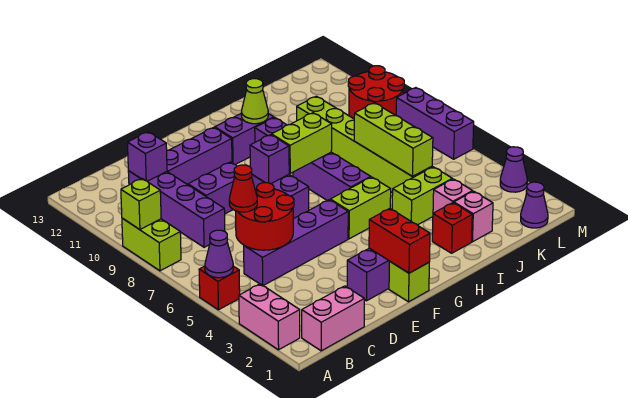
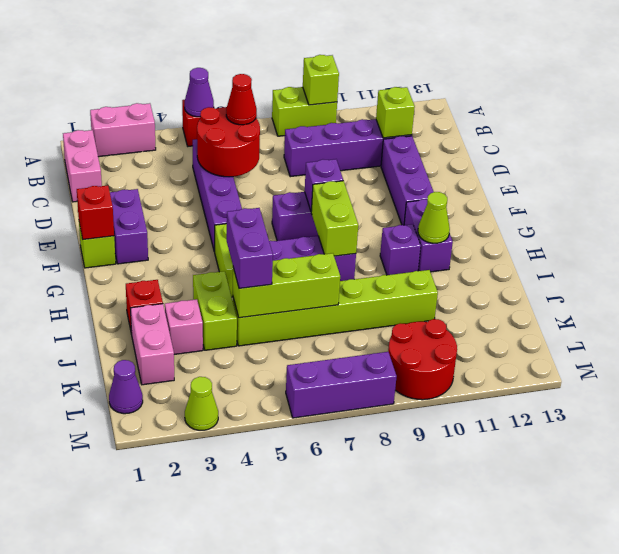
purple brick C11 level 2 -> lime brick C11 level 2
purple brick D9:E9 level 1 -> purple brick I5:J5 level 3
red brick F1:F2 level 2 -> red brick F1 level 2
pink brick J2 level 1 -> pink brick J2:K2 level 1
purple cone M3 level 1 -> lime cone M3 level 1

